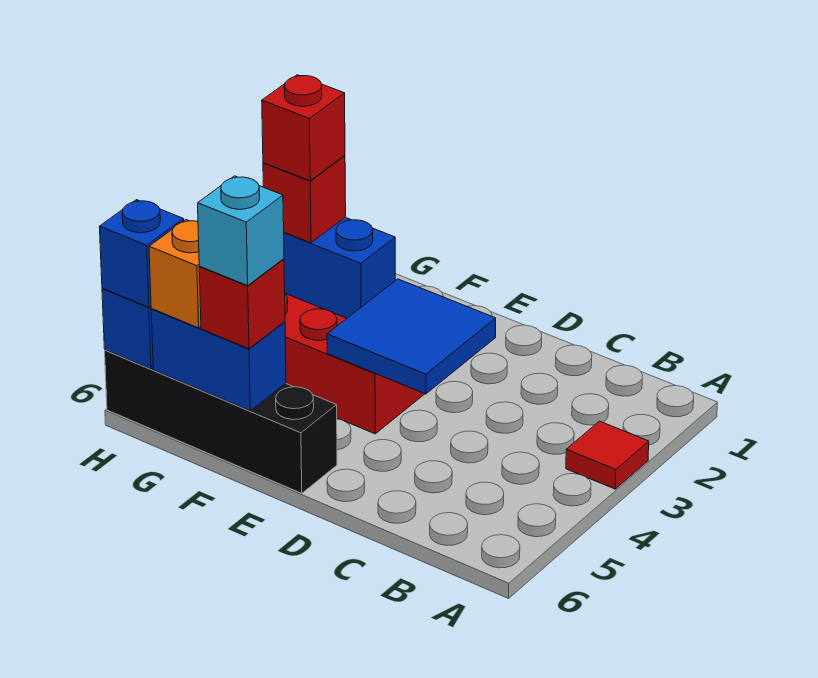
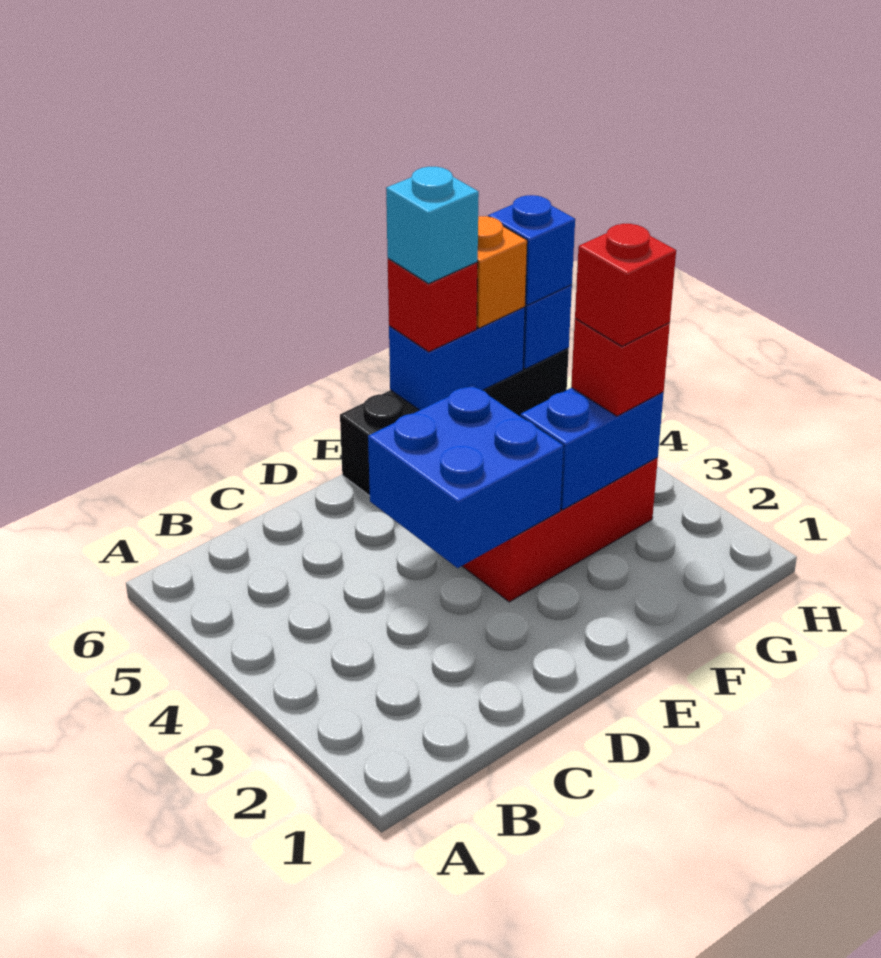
red tile A3 level 1 -> none
blue tile D3:E4 level 2 -> blue brick D3:E4 level 2

